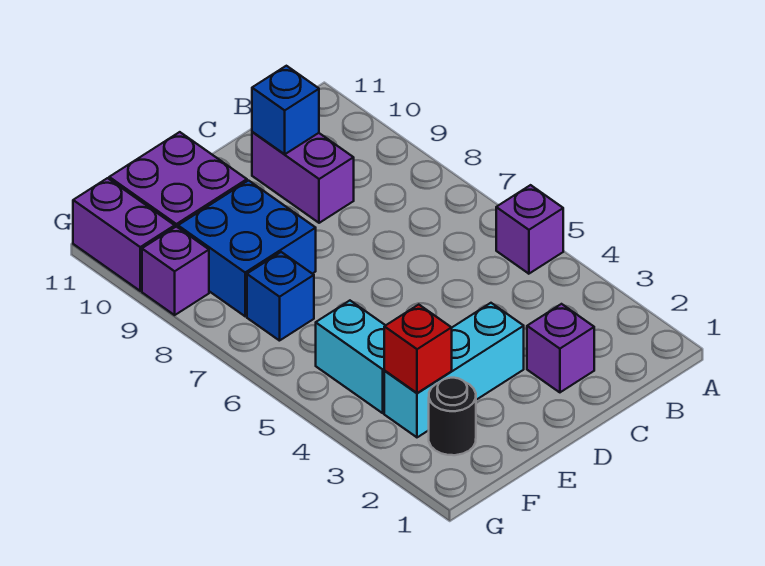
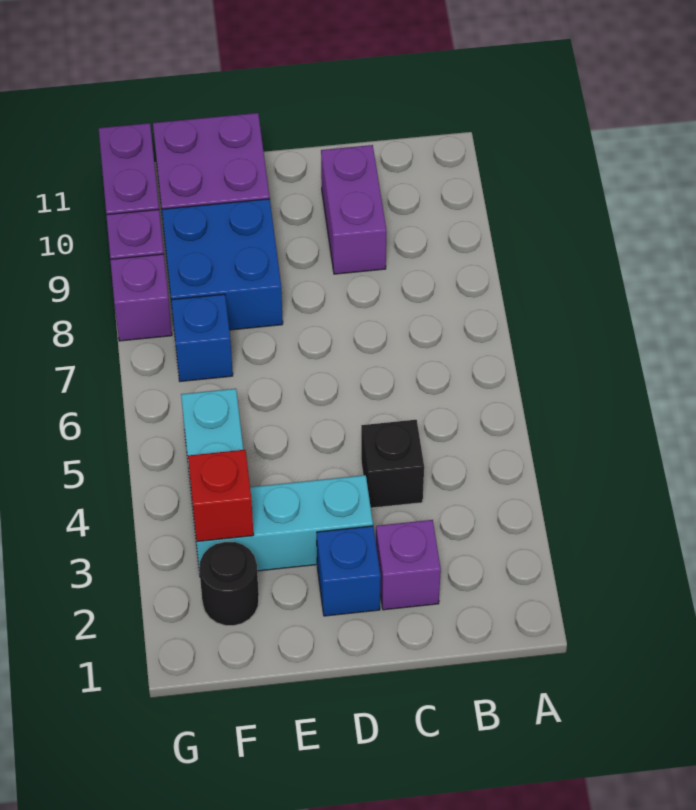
purple brick A5 level 1 -> purple brick G8 level 1
none -> black brick C4 level 1
blue brick C10 level 2 -> blue brick D2 level 1

